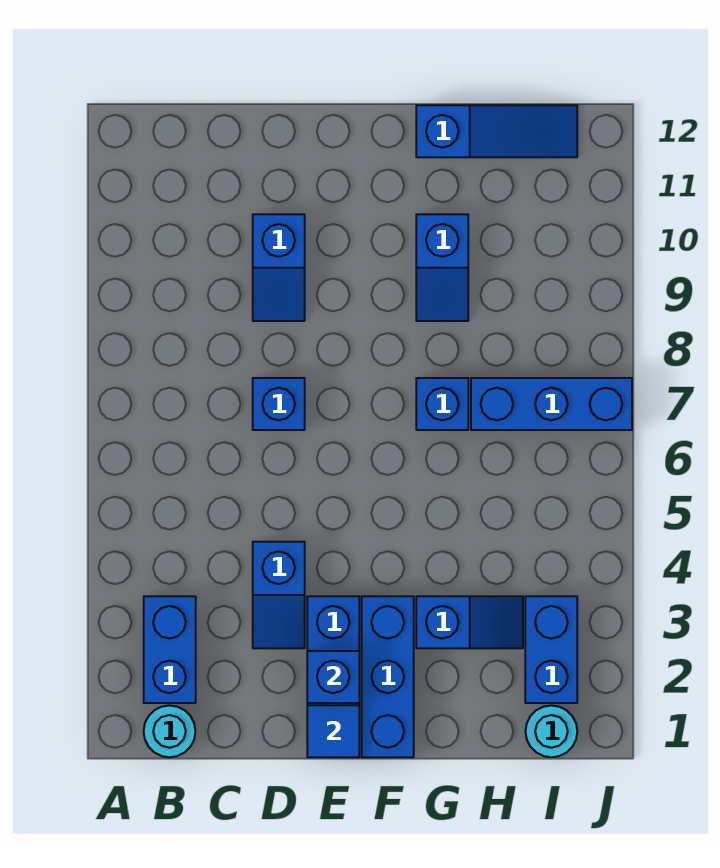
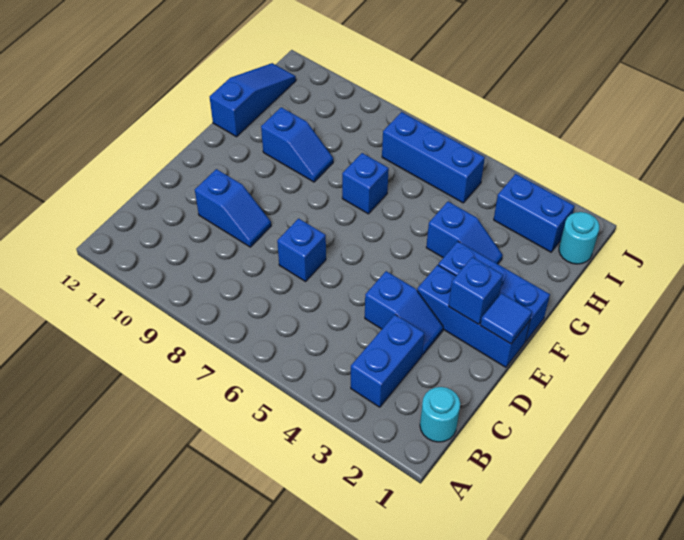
blue brick B2:B3 level 1 -> blue brick B3:C3 level 1
blue slope G3:H3 level 1 top G -> blue slope G3:G4 level 1 top 4
blue brick H7:J7 level 1 -> blue brick I5:I7 level 1

